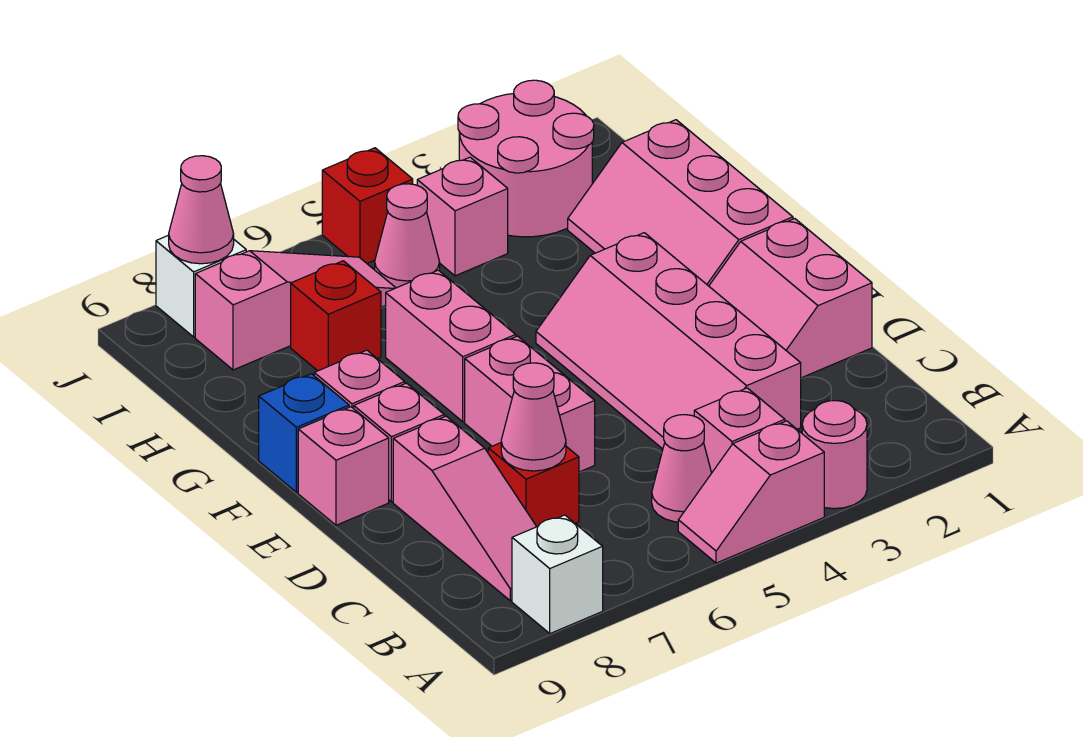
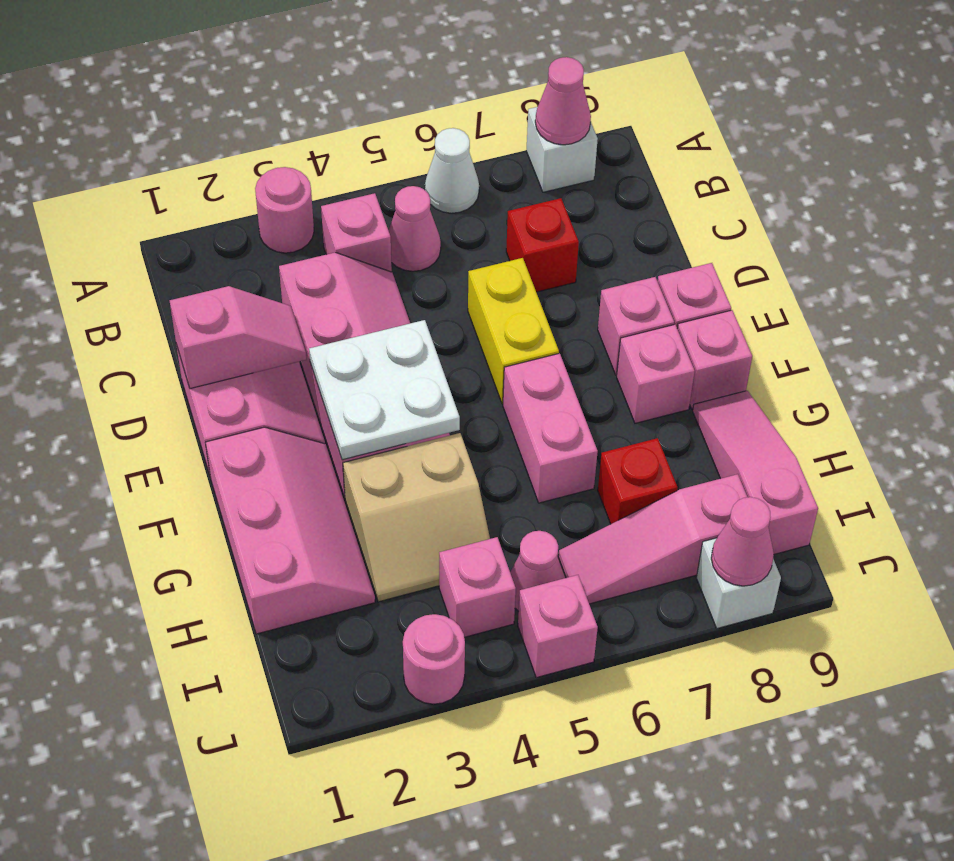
pink slope A4:A5 level 1 top 4 -> pink slope D1:D2 level 2 top 1
none -> white cone A6 level 1
pink slope B8:D8 level 1 top D -> pink slope G9:I9 level 1 top I
pink cone C7 level 2 -> pink cone A8 level 2
pink brick D6:E6 level 1 -> yellow brick D6:E6 level 1
none -> white plate E3:F4 level 2
blue brick F9 level 1 -> pink brick F9 level 1
none -> tan slope G3:H4 level 1 top G
pink round brick I2:J3 level 1 -> pink round brick J3 level 1
red brick J5 level 1 -> pink brick J5 level 1

